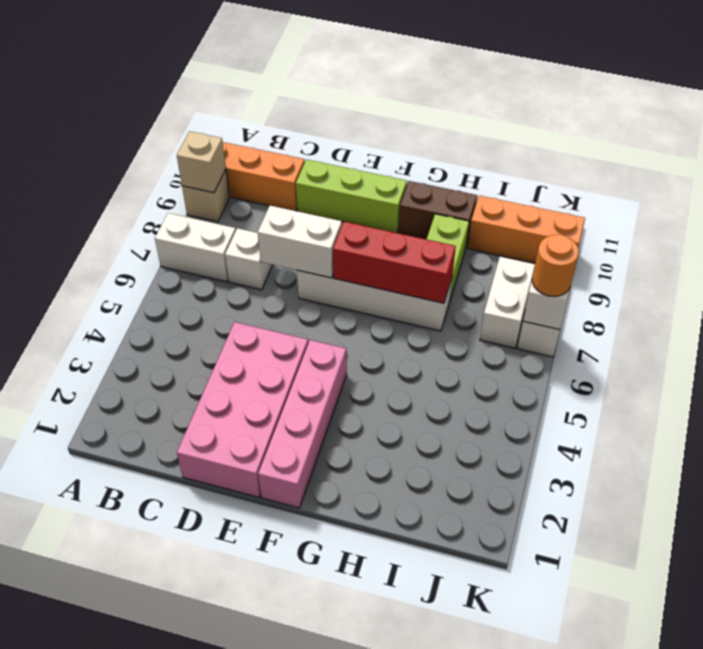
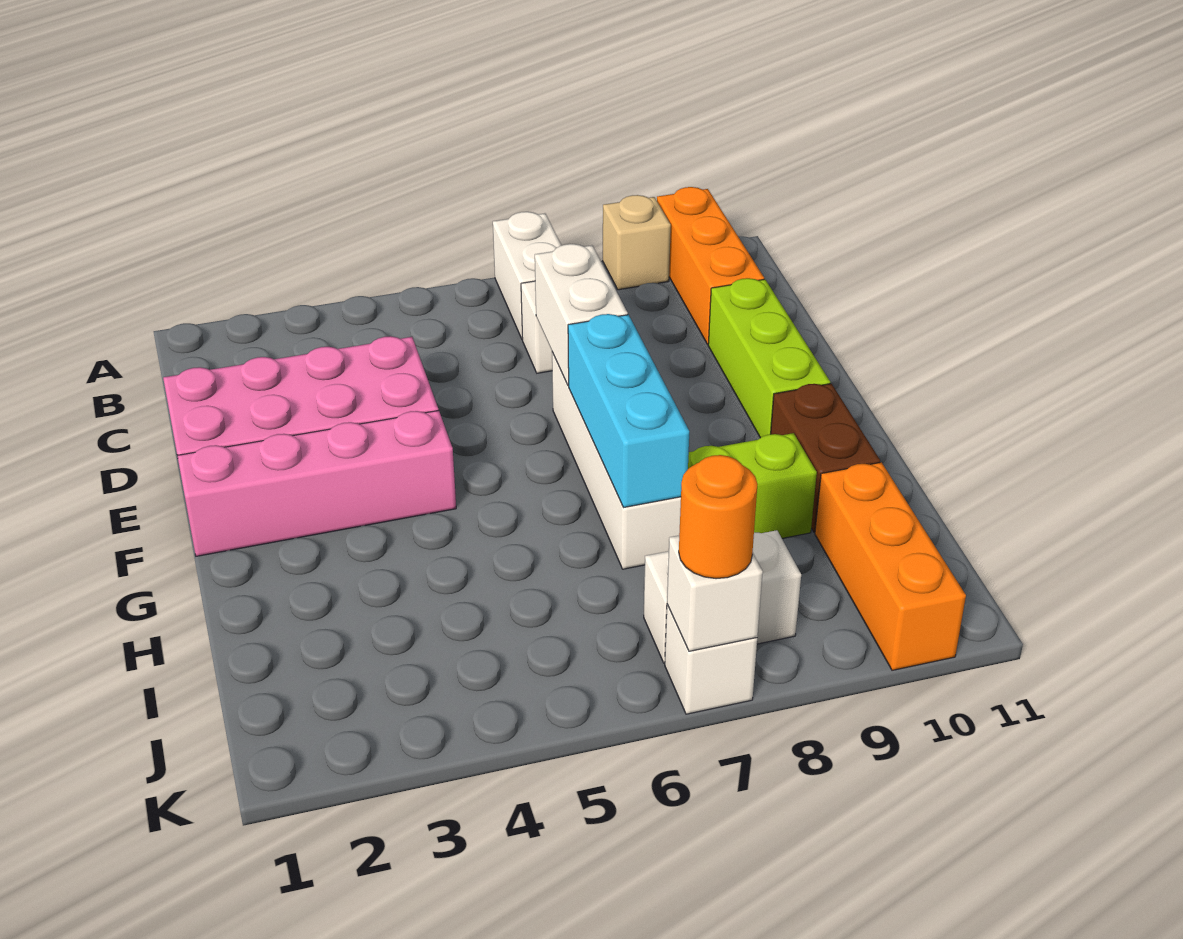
tan brick A9 level 2 -> none
red brick F7:H7 level 2 -> cyan brick F7:H7 level 2

